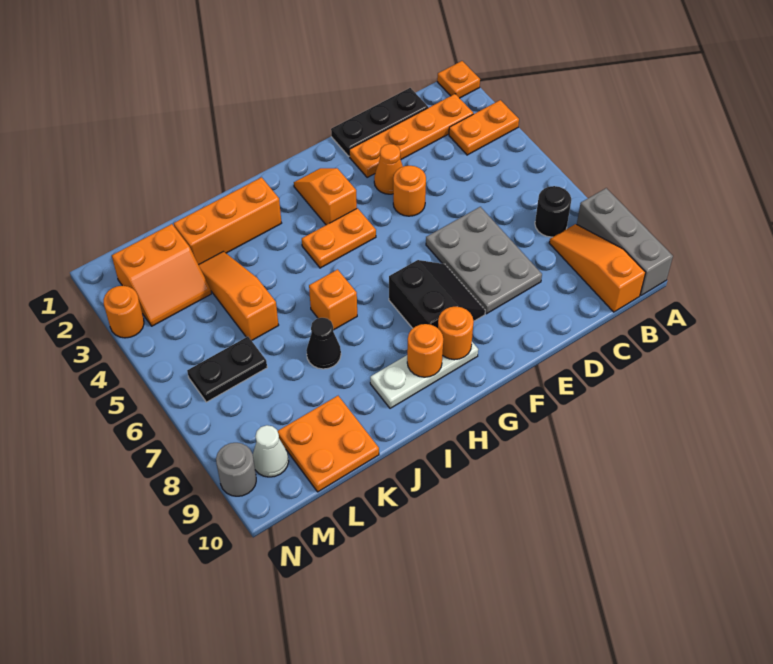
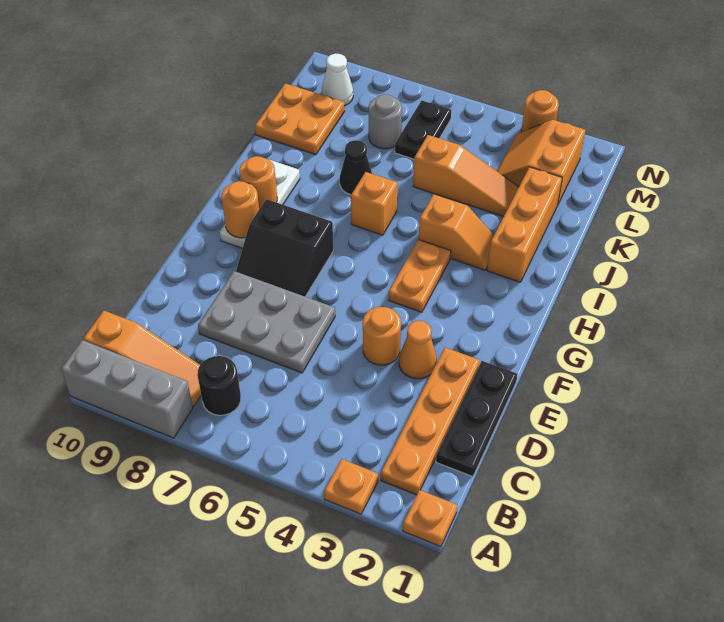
orange plate A3:B3 level 1 -> orange plate A3 level 1
orange slope G2:G3 level 1 top 3 -> orange slope I3:I4 level 1 top 4
grey round brick N9 level 1 -> grey round brick L7 level 1

